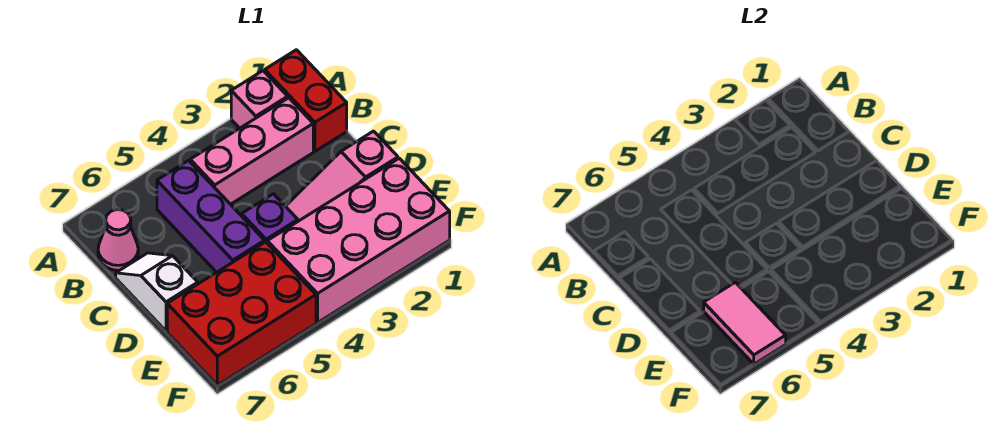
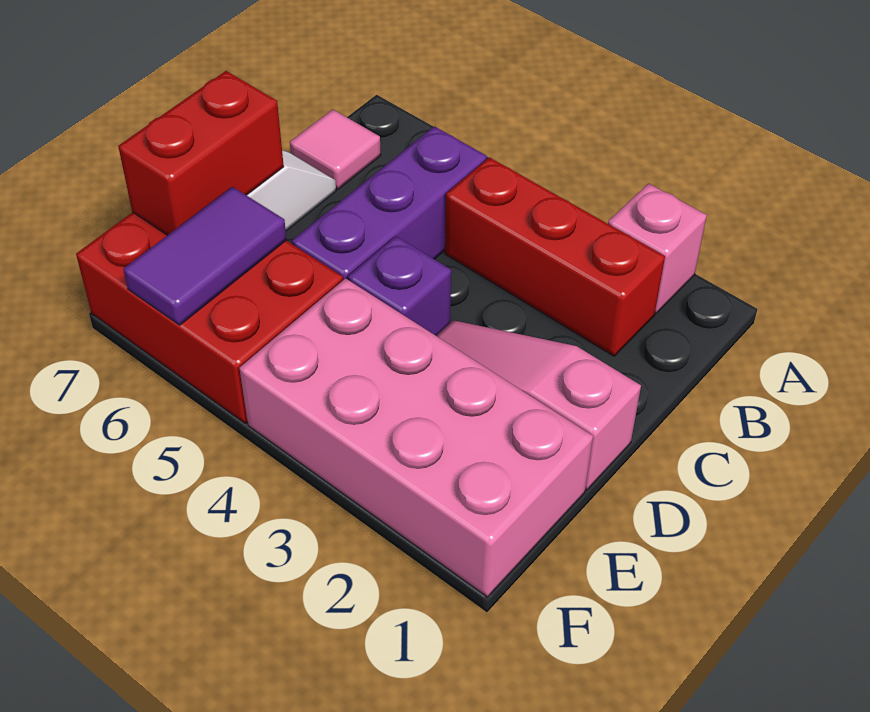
red brick A1:B1 level 1 -> red brick D7:E7 level 2
pink brick B2:B4 level 1 -> red brick B2:B4 level 1
pink cone B7 level 1 -> pink tile B7 level 1
pink tile E6:F6 level 2 -> purple tile E6:F6 level 2

